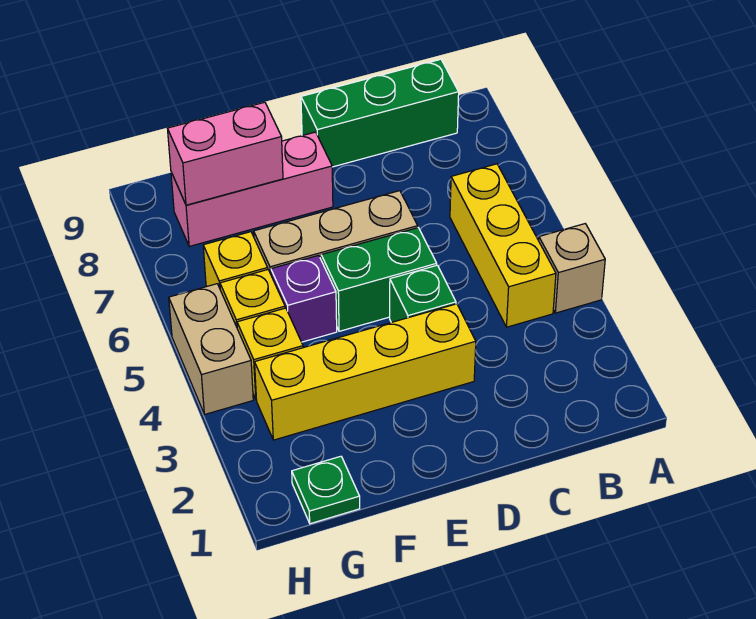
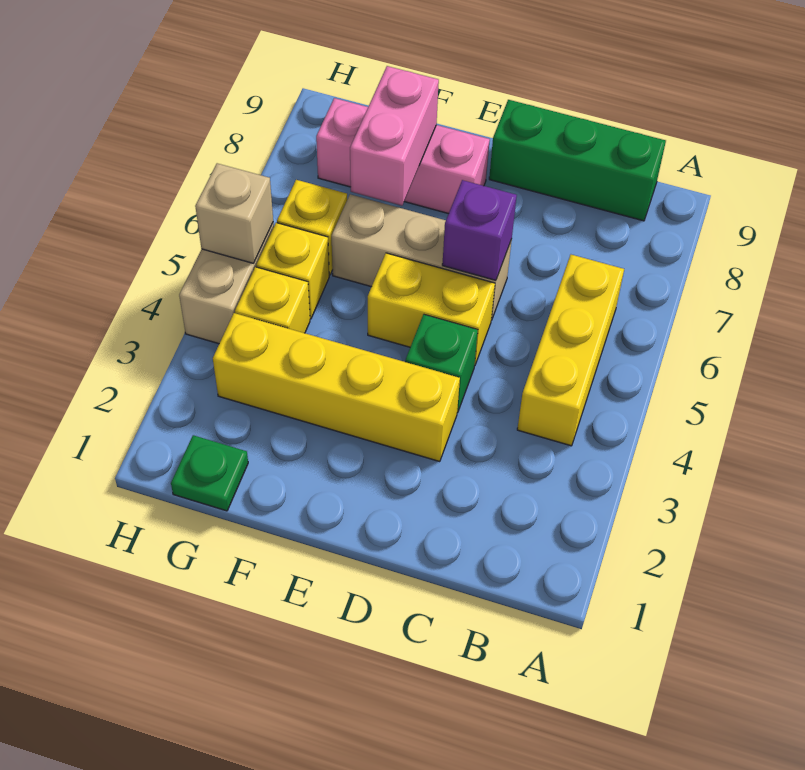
tan brick A4 level 1 -> tan brick H5 level 2
green brick D5:E5 level 1 -> yellow brick D5:E5 level 1
purple brick F5 level 1 -> purple brick D6 level 2
pink brick F8:G8 level 2 -> pink brick F7:F8 level 2

